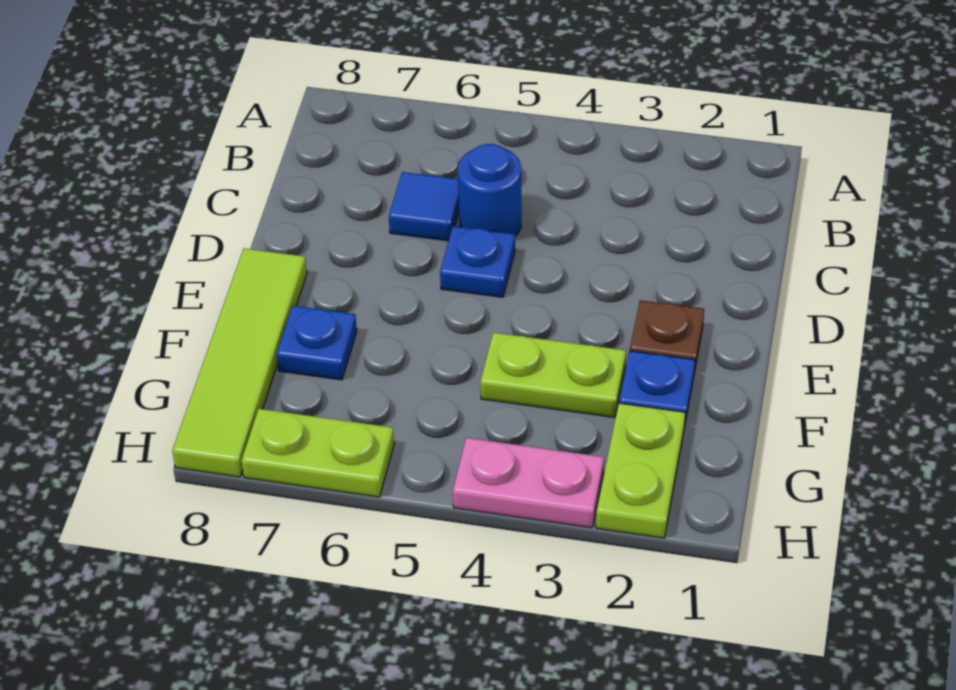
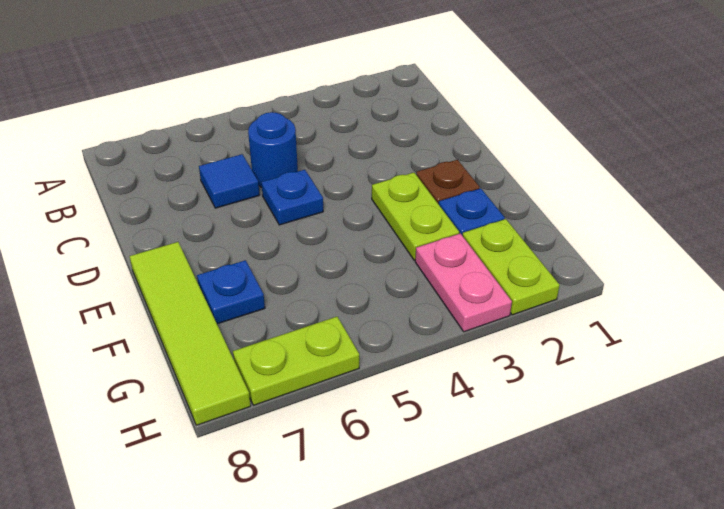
lime plate F3:F4 level 1 -> lime plate E3:F3 level 1
pink plate H3:H4 level 1 -> pink plate G3:H3 level 1

